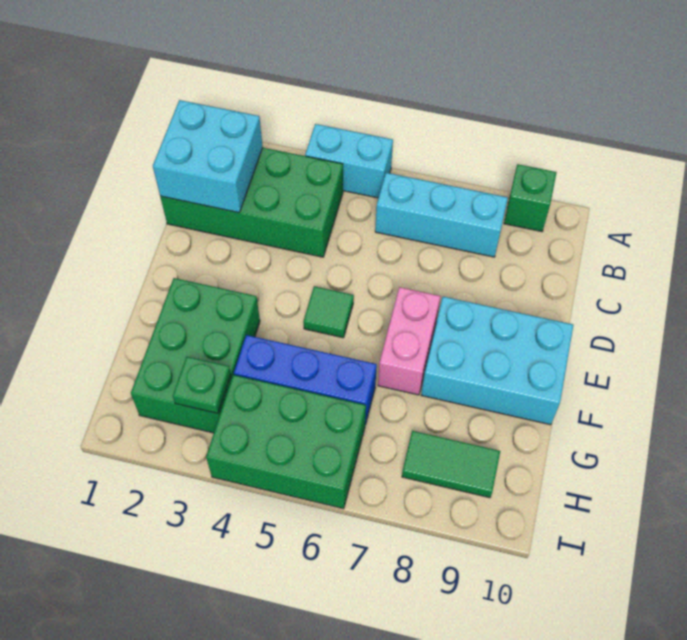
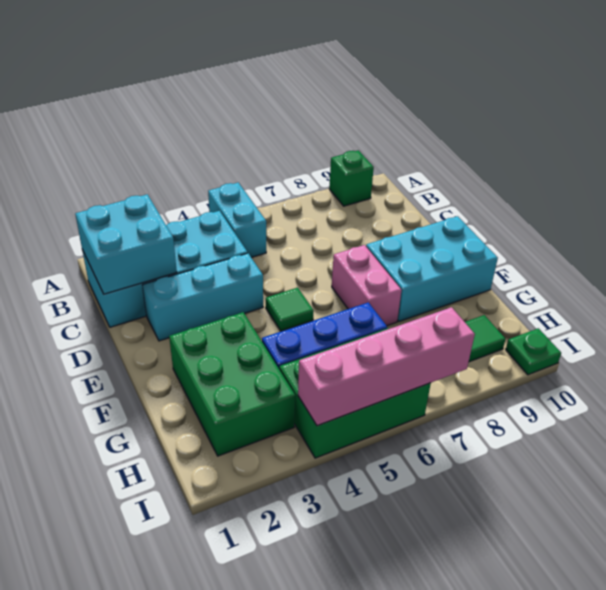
cyan brick A4:A5 level 1 -> cyan brick A5:B5 level 1
green brick B1:C4 level 1 -> cyan brick B1:C4 level 1
cyan brick B6:B8 level 1 -> cyan brick D2:D4 level 1
green plate H3 level 2 -> green plate I10 level 1
none -> pink brick I4:I7 level 2

